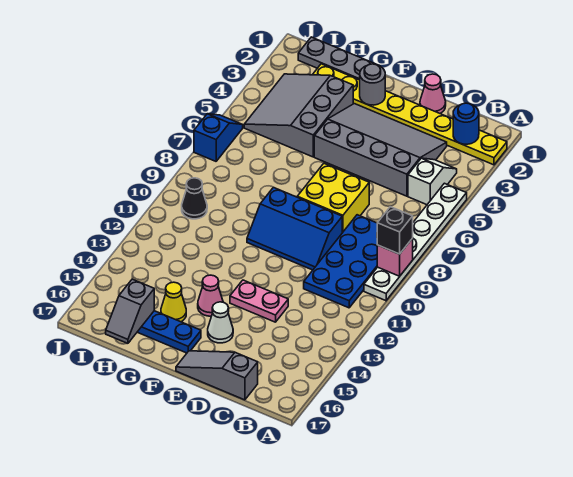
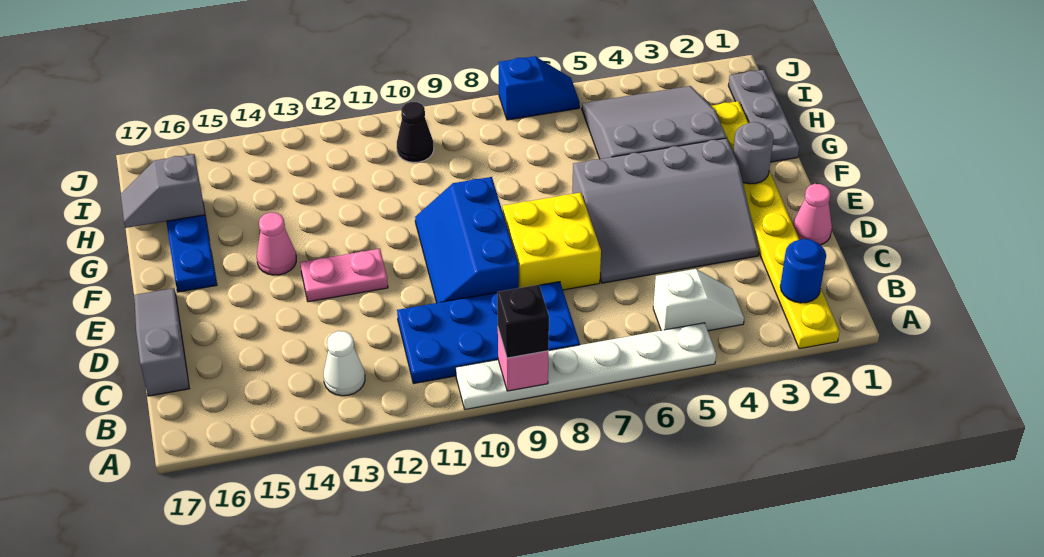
grey slope C3:F5 level 1 top 5 -> grey slope D3:F6 level 1 top F
pink plate D13:E13 level 1 -> pink plate E12:E13 level 1
white cone E15 level 1 -> white cone B13 level 1
yellow cone G15 level 1 -> none

